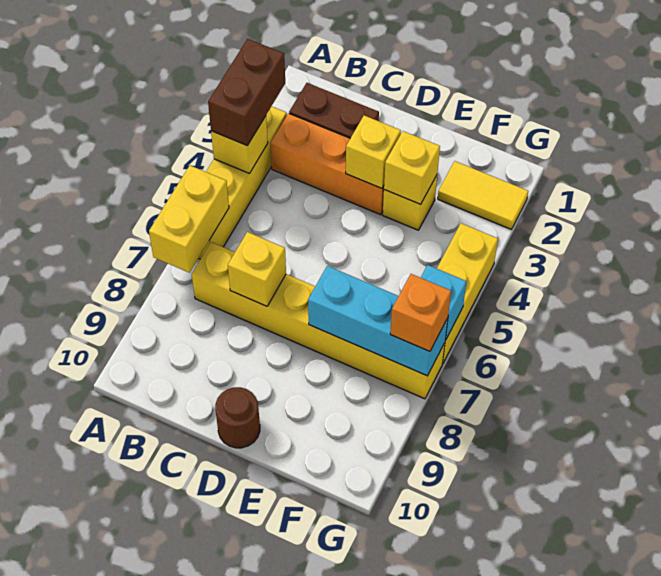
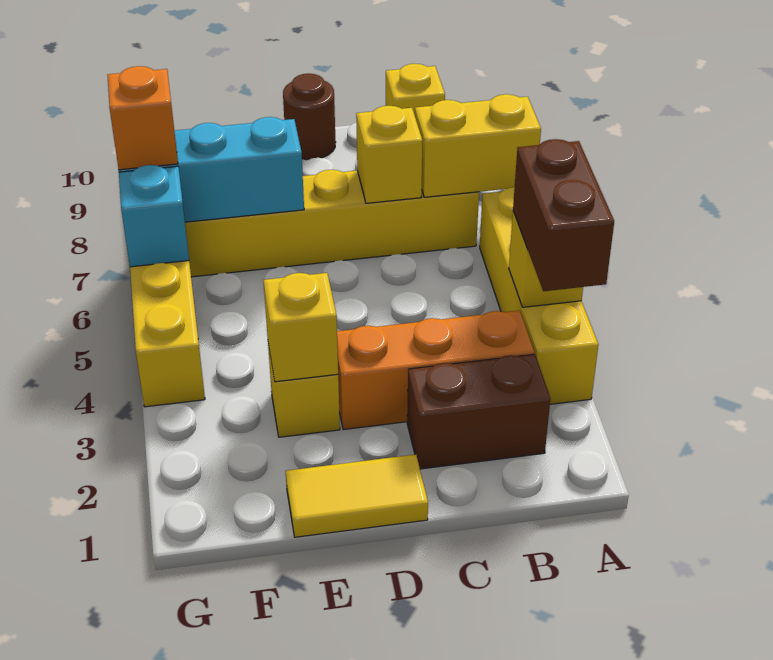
yellow brick A6:A7 level 2 -> yellow brick A7:B7 level 2
yellow brick D3 level 2 -> yellow brick B10 level 1
yellow tile F2:G2 level 1 -> yellow tile D1:E1 level 1

